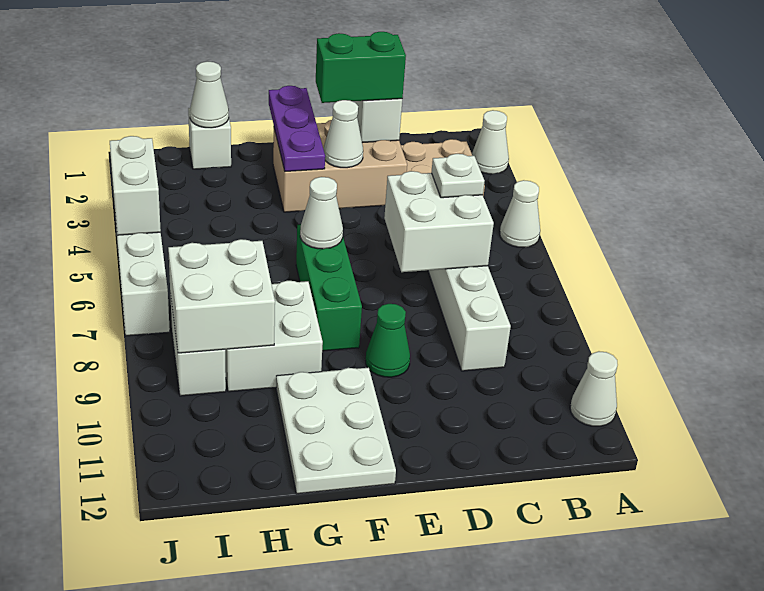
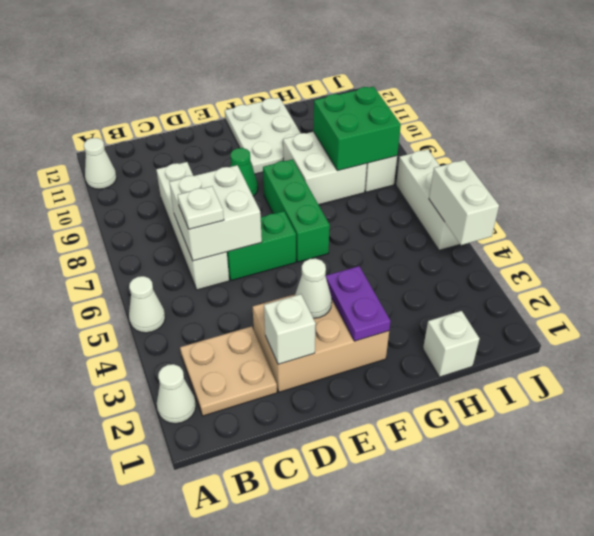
green brick D2:E2 level 3 -> green brick D6:E6 level 1
purple plate F1:F3 level 2 -> purple plate F2:F3 level 2
white cone F6 level 2 -> none
white cone H1 level 2 -> none
white brick H8:I9 level 2 -> green brick H8:I9 level 2

